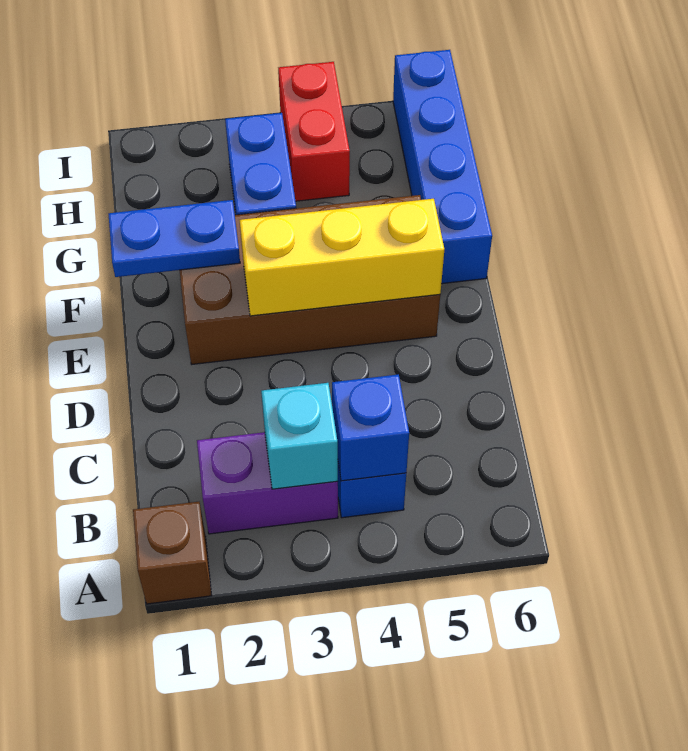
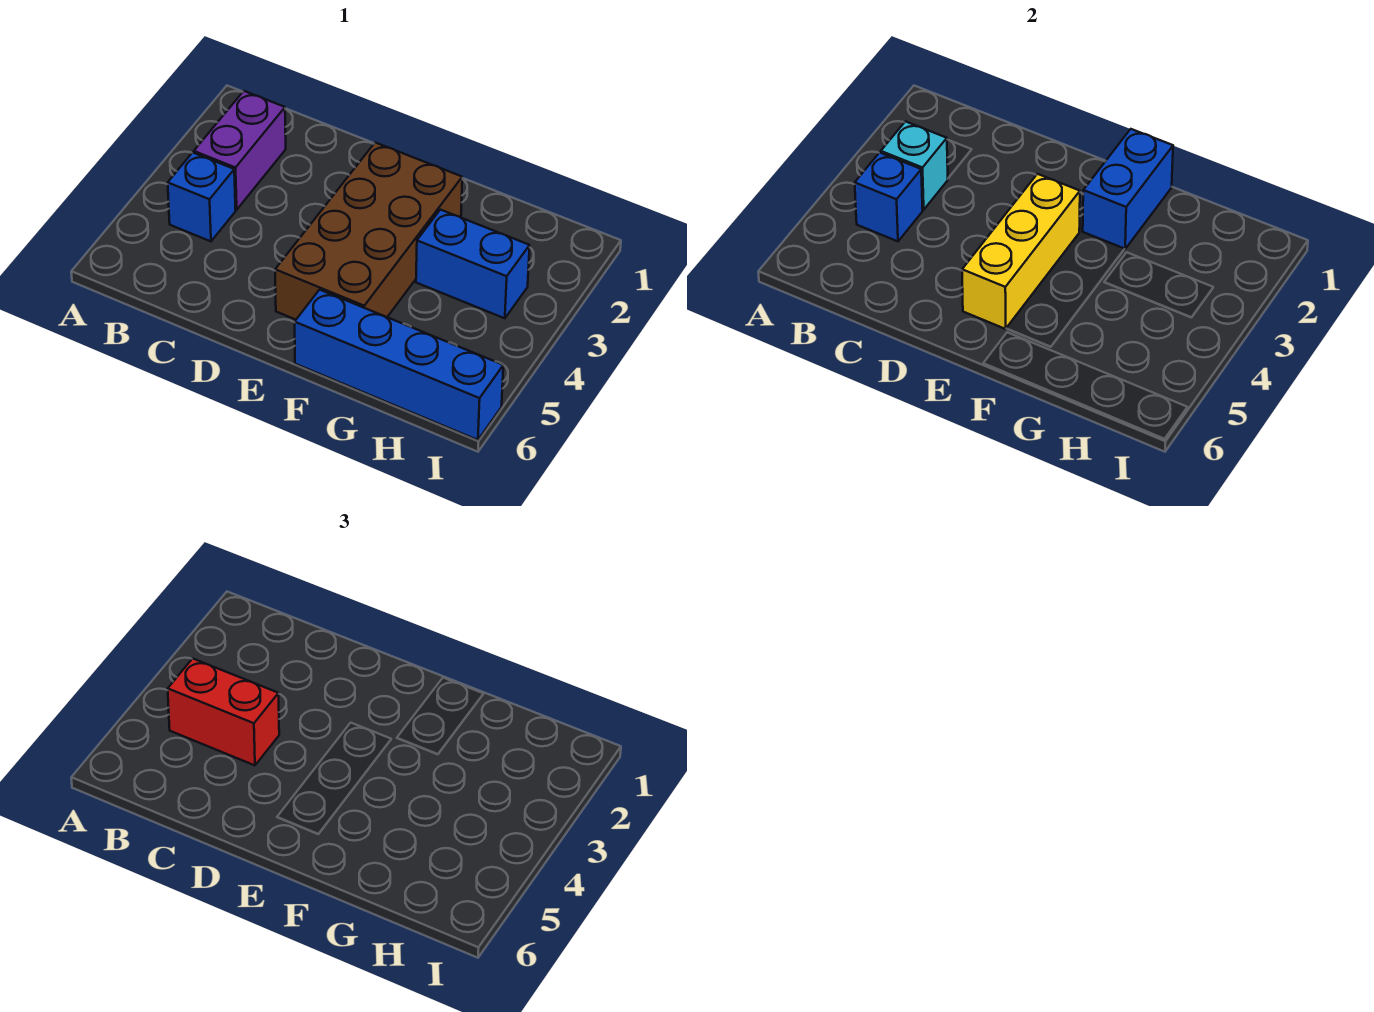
brown brick A1 level 1 -> none
blue plate F1:F2 level 2 -> blue brick F1:F2 level 2
red brick H4:I4 level 1 -> red brick B4:C4 level 3

